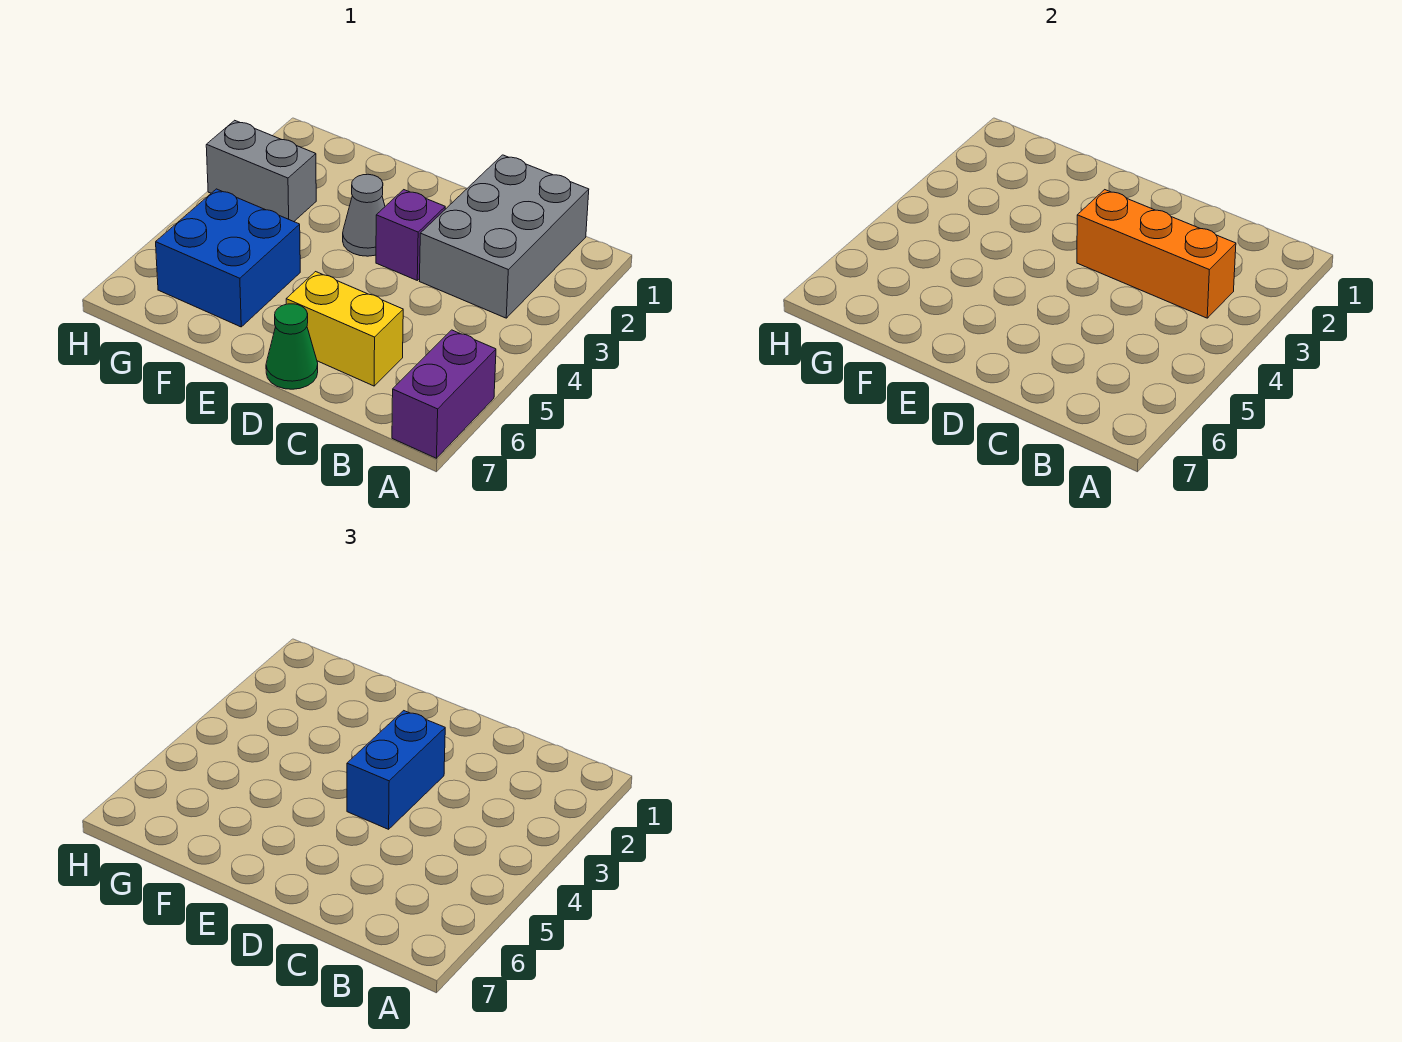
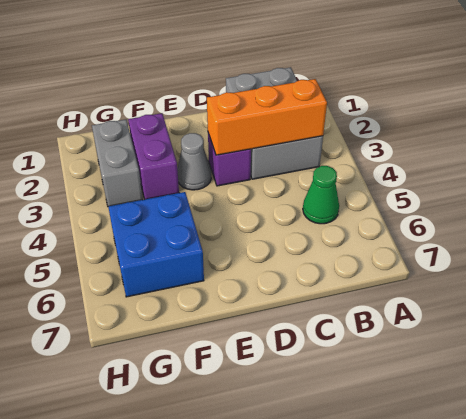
purple brick A6:A7 level 1 -> purple brick F2:F3 level 1
yellow brick C6:D6 level 1 -> none
blue brick D3:D4 level 3 -> none
green cone D7 level 1 -> green cone B5 level 1
grey brick G3:H3 level 1 -> grey brick G2:G3 level 1

